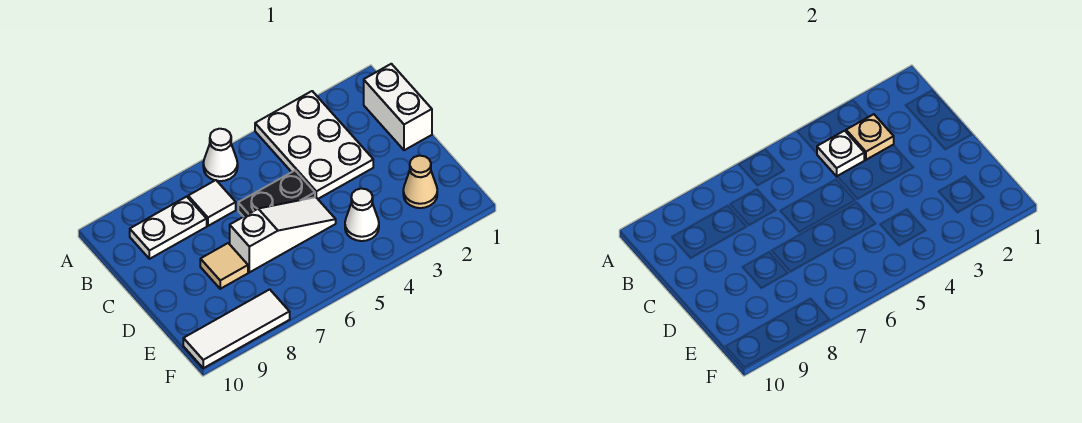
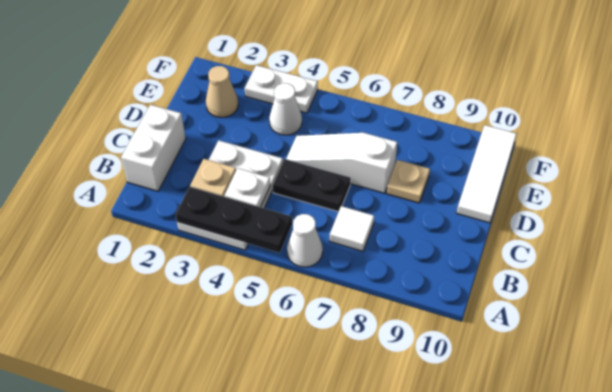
none -> black plate A3:A5 level 2
white plate B8:B9 level 1 -> white plate F3:F4 level 1
tan tile D8 level 1 -> tan plate D8 level 1
white tile F8:F10 level 1 -> white tile D10:F10 level 1

